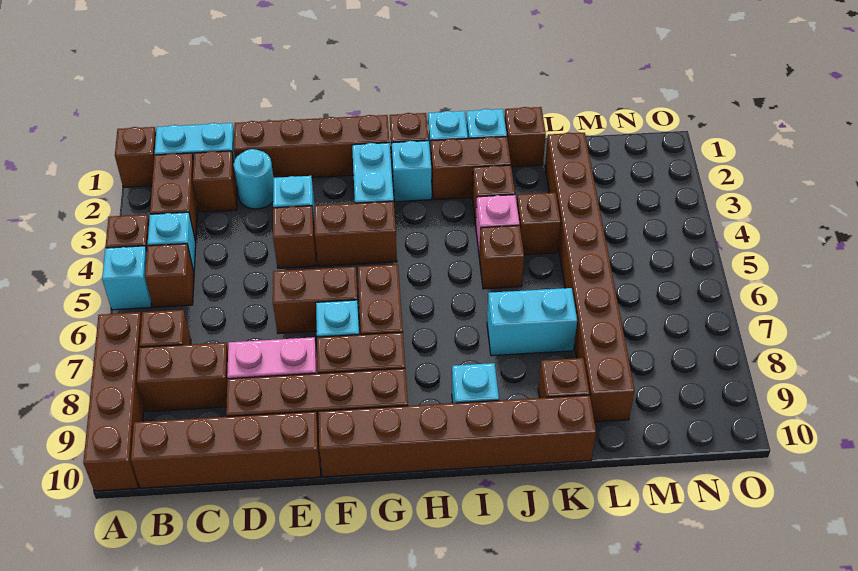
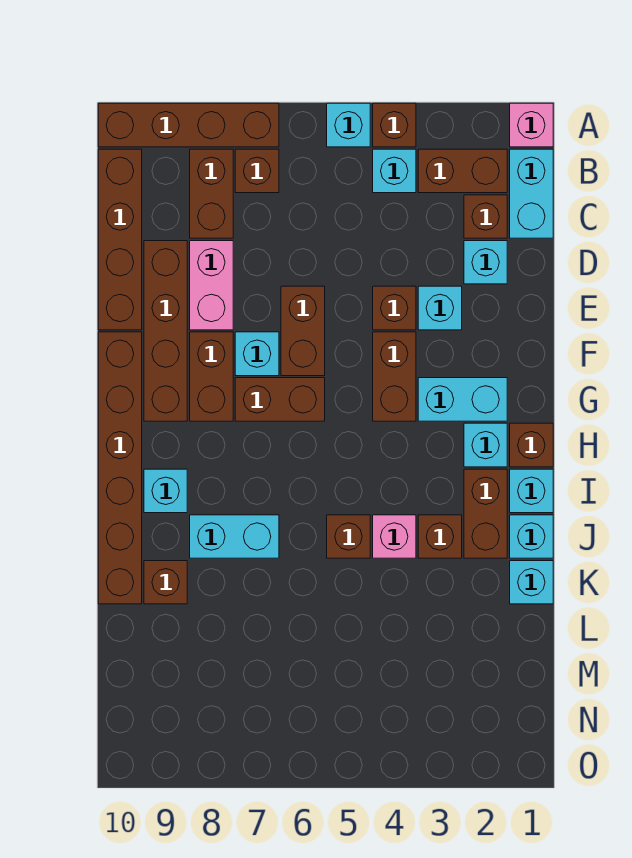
brown brick A1 level 1 -> pink brick A1 level 1
brown brick B5 level 1 -> none
brown brick D1:G1 level 1 -> none
cyan round brick D2 level 1 -> cyan brick D2 level 1
cyan brick J7:K7 level 1 -> cyan brick J7:J8 level 1
brown brick K1 level 1 -> cyan brick K1 level 1
brown brick K4 level 1 -> none
brown brick L2:L9 level 1 -> none

